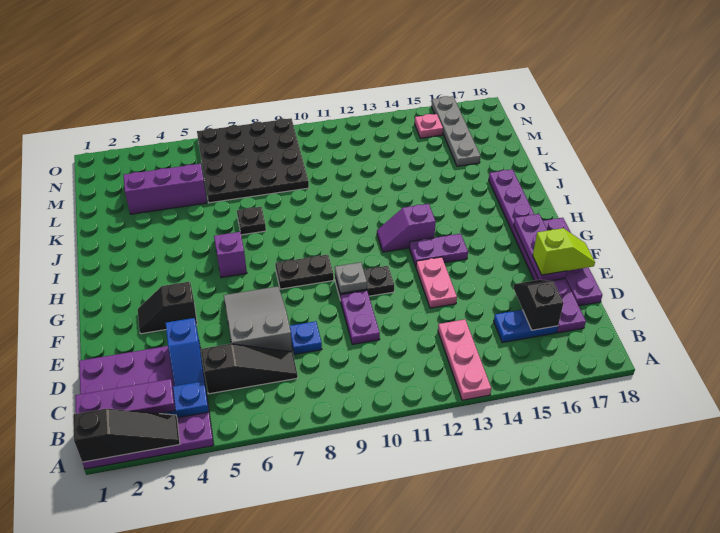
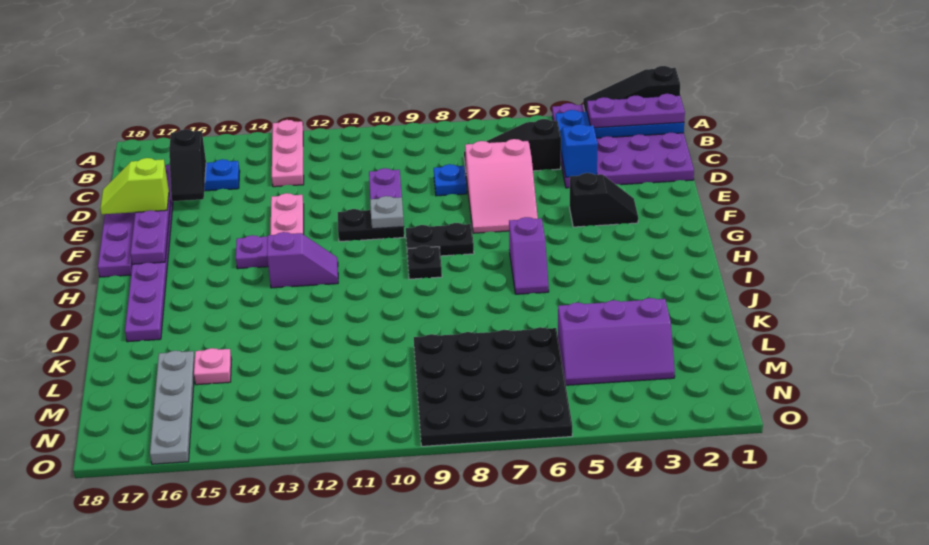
grey slope D6:F7 level 1 top D -> pink slope D6:F7 level 1 top D
black plate J7 level 1 -> black plate H9 level 1
pink plate N15 level 1 -> pink plate L15 level 1

